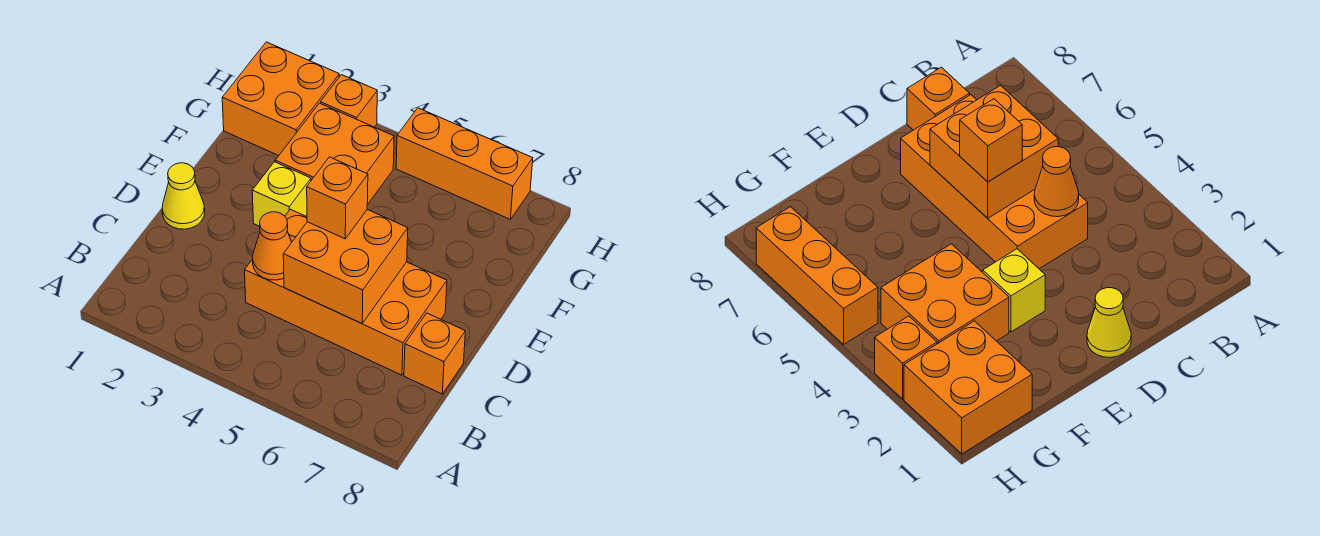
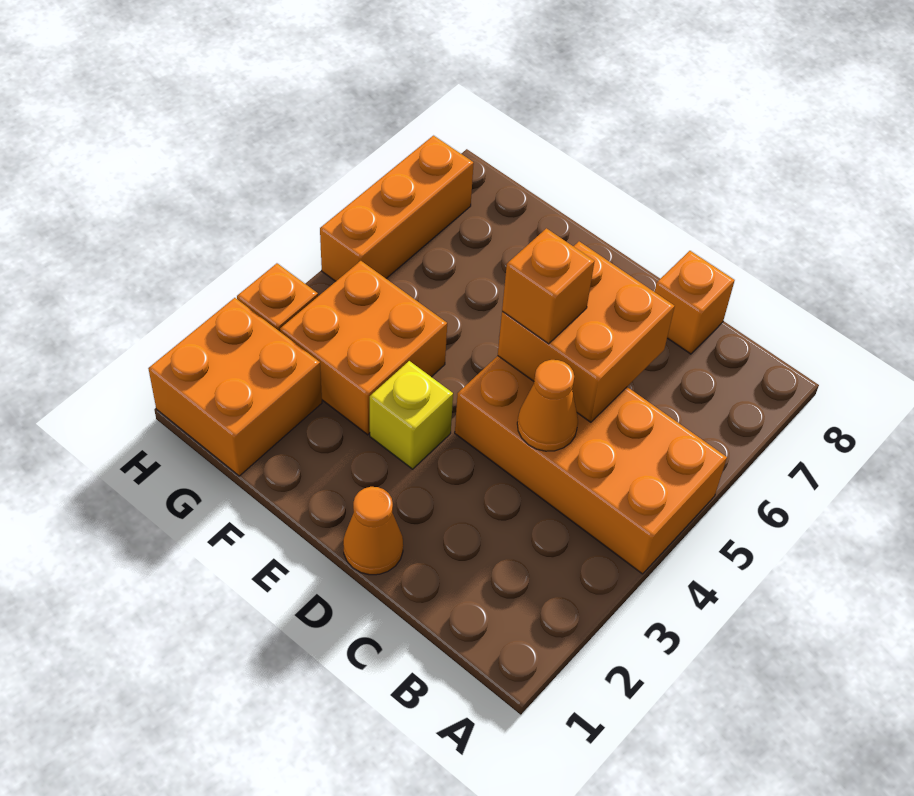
orange brick C4:D7 level 1 -> orange brick A4:D5 level 1
yellow cone D1 level 1 -> orange cone D1 level 1

